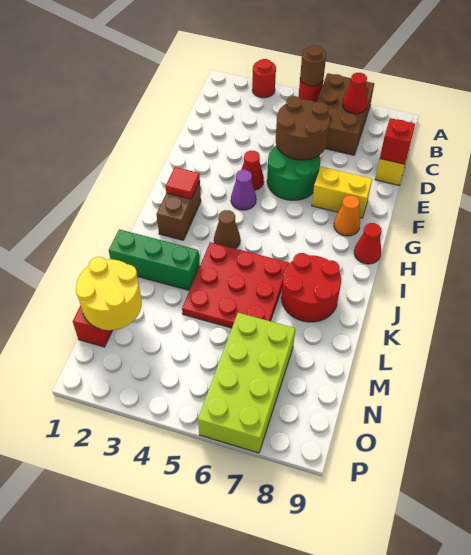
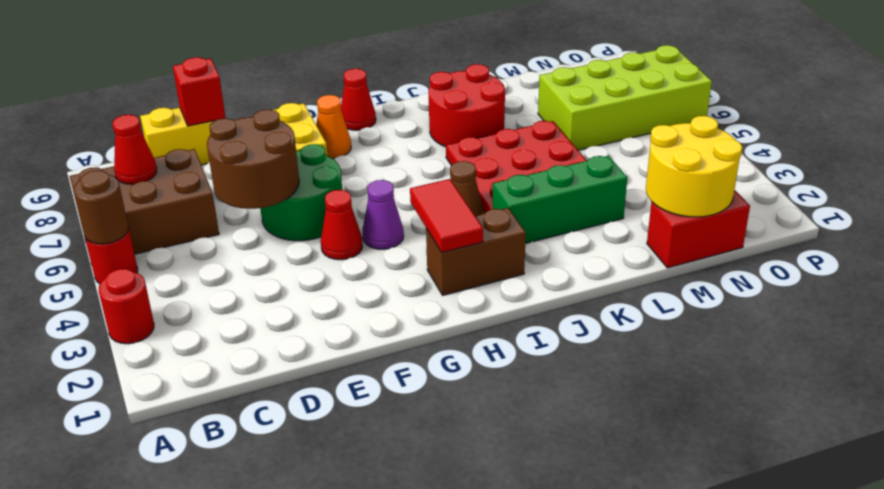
red tile H2 level 2 -> red tile H2:H3 level 2
green brick K1:K3 level 1 -> green brick J3:L3 level 1

